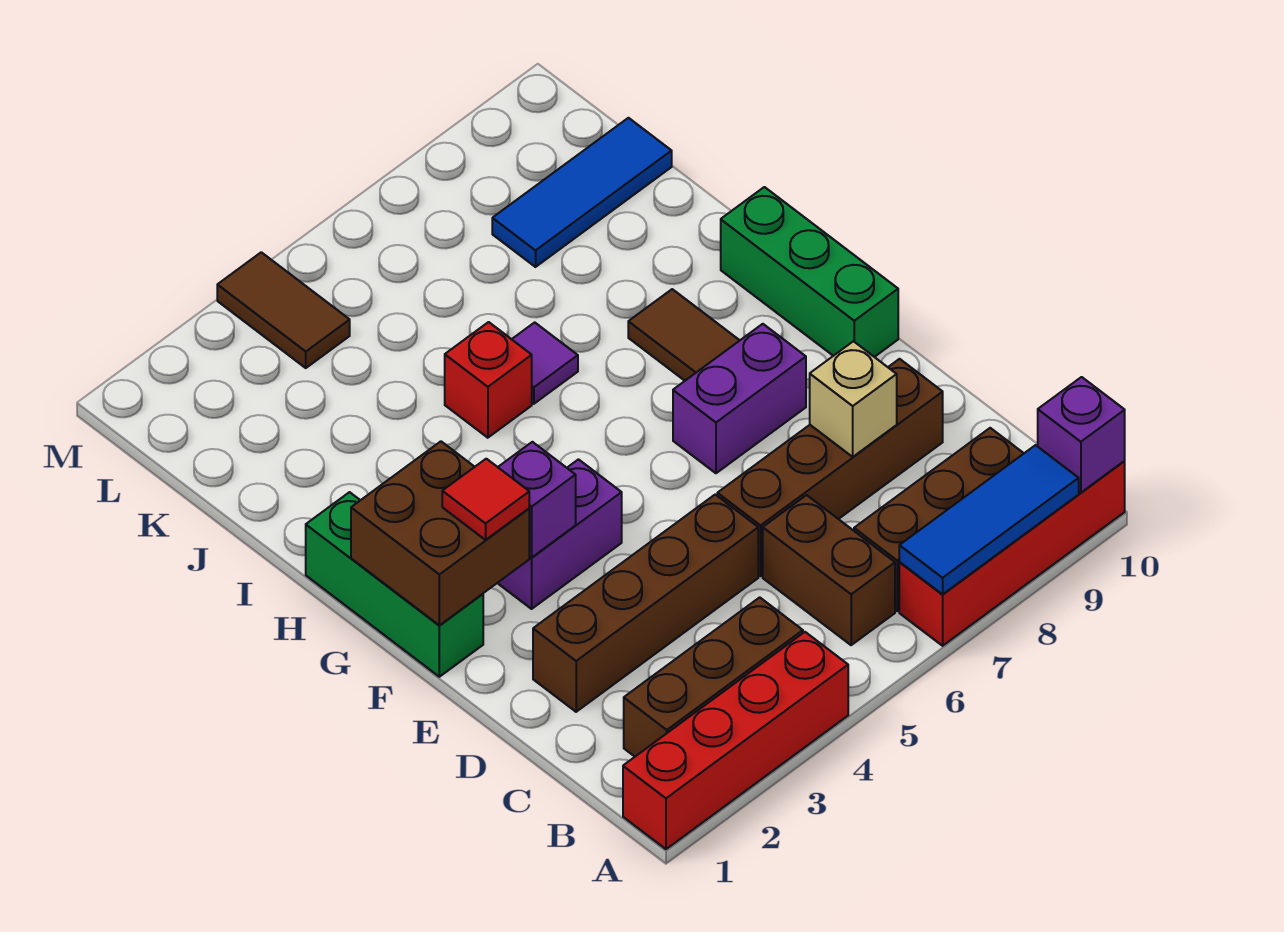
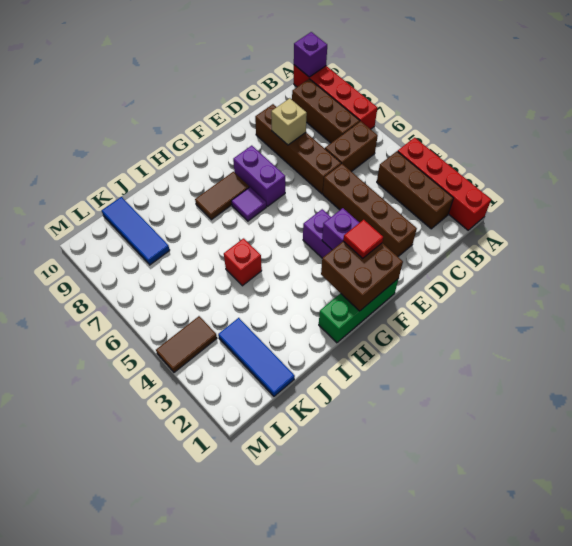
blue tile A7:A9 level 2 -> blue tile K1:K3 level 1
green brick F10:H10 level 1 -> none
purple tile I6 level 1 -> purple tile G7 level 1

